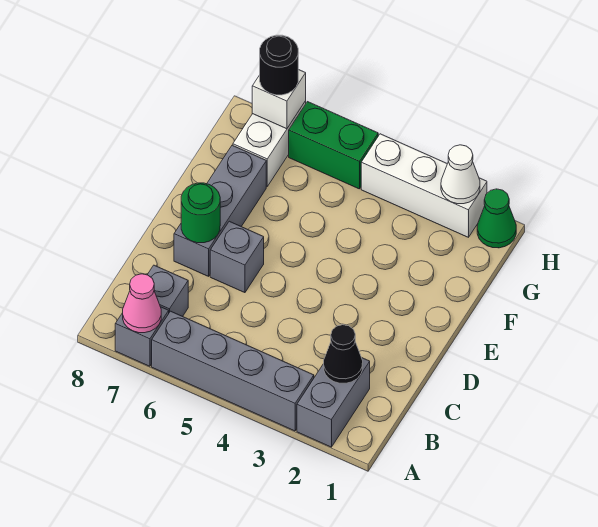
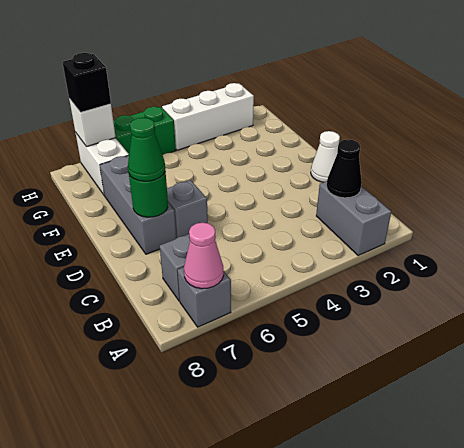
grey brick A3:A6 level 1 -> none
green cone H1 level 1 -> green cone D7 level 3
white cone H2 level 2 -> white cone D1 level 1
black round brick H7 level 3 -> black brick H7 level 3

